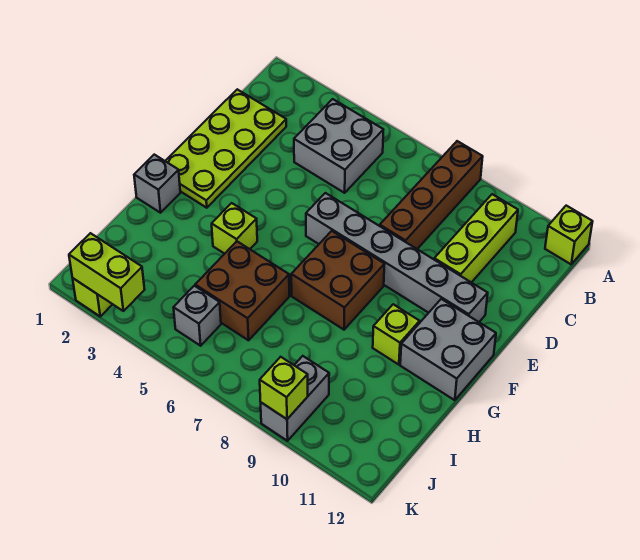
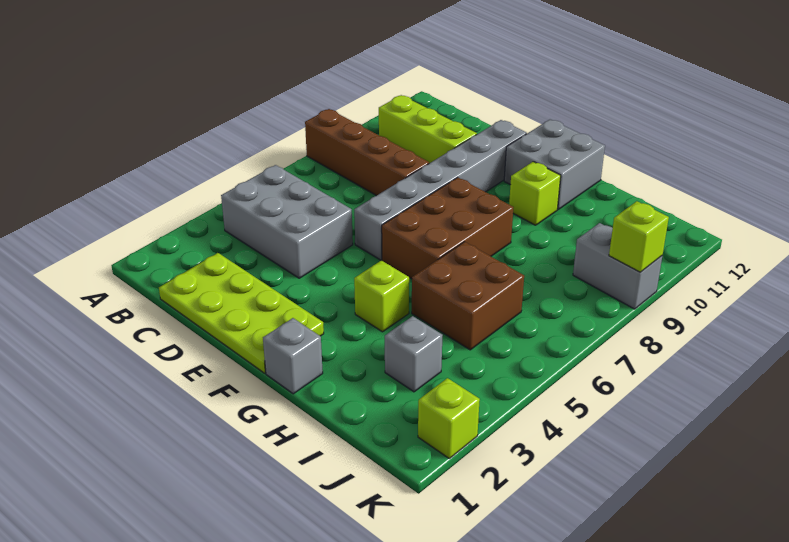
lime brick A12 level 1 -> none
grey brick B4:C5 level 1 -> grey brick B4:D5 level 1
brown brick F7:G8 level 1 -> brown brick F6:G8 level 1
grey brick J5 level 1 -> grey brick I3 level 1
lime brick K2:K3 level 2 -> none

